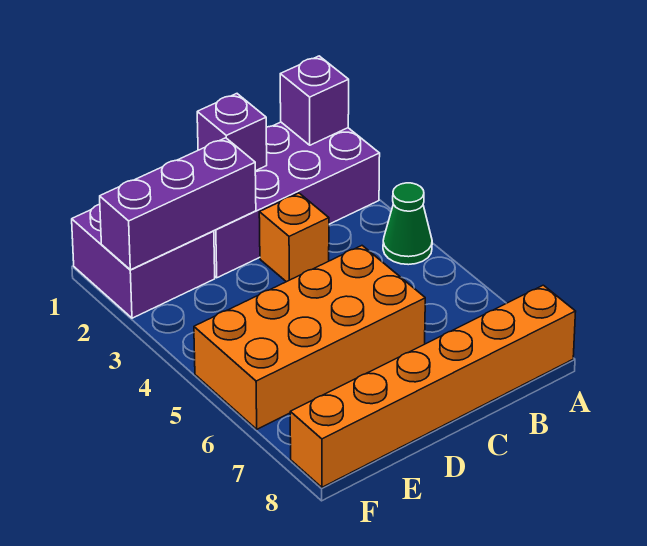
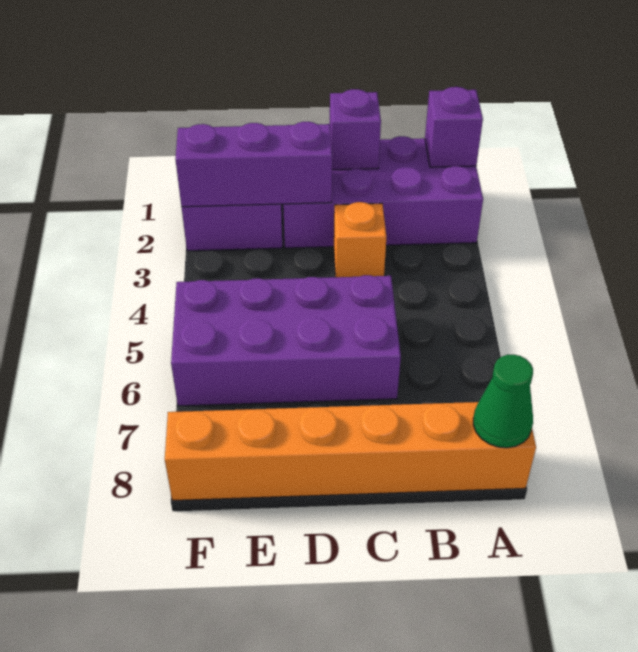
green cone A4 level 1 -> green cone A8 level 2
orange brick C5:F6 level 1 -> purple brick C5:F6 level 1

